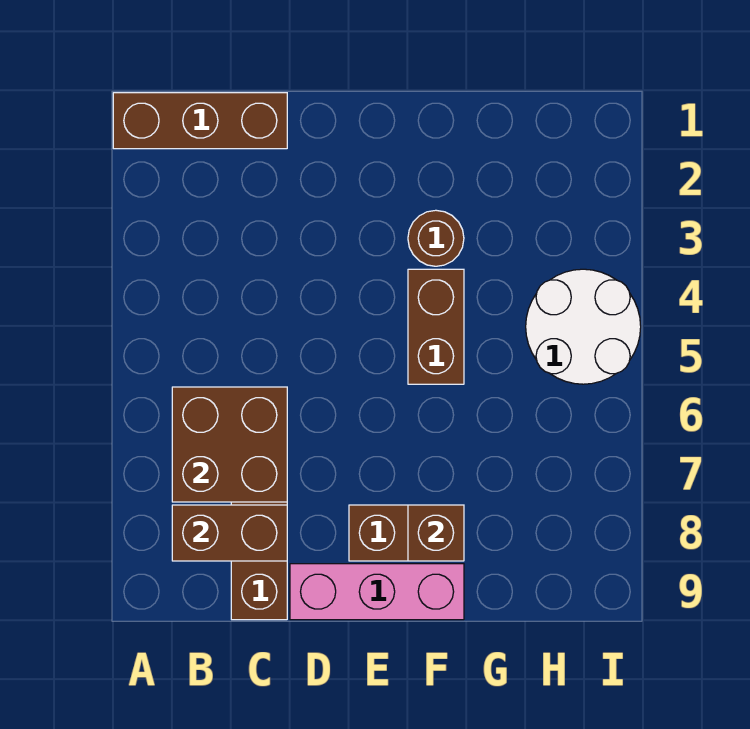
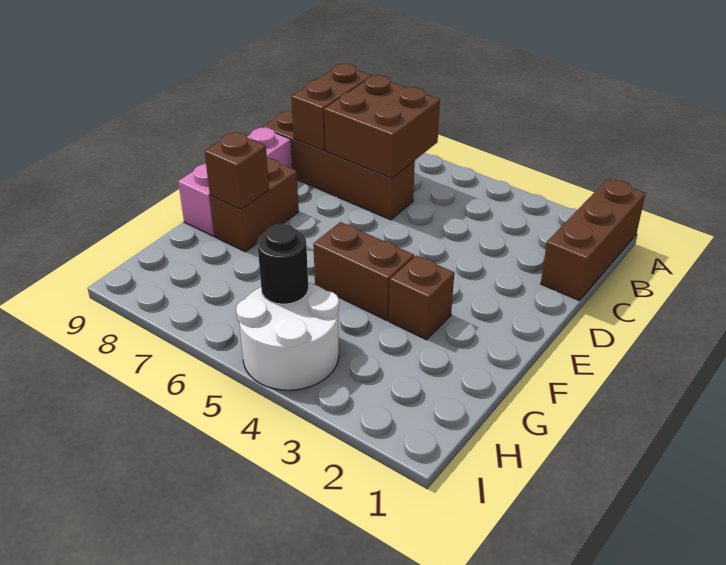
brown round brick F3 level 1 -> brown brick F3 level 1
none -> black round brick H5 level 2

